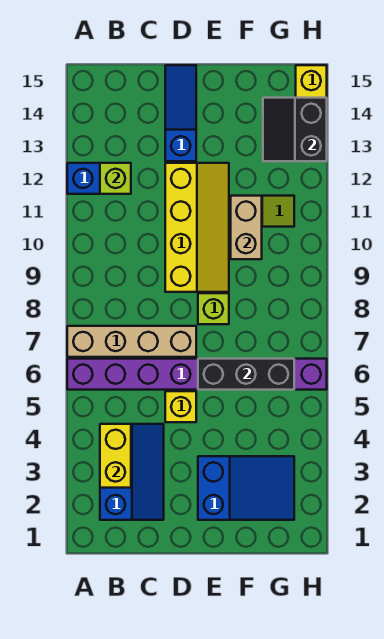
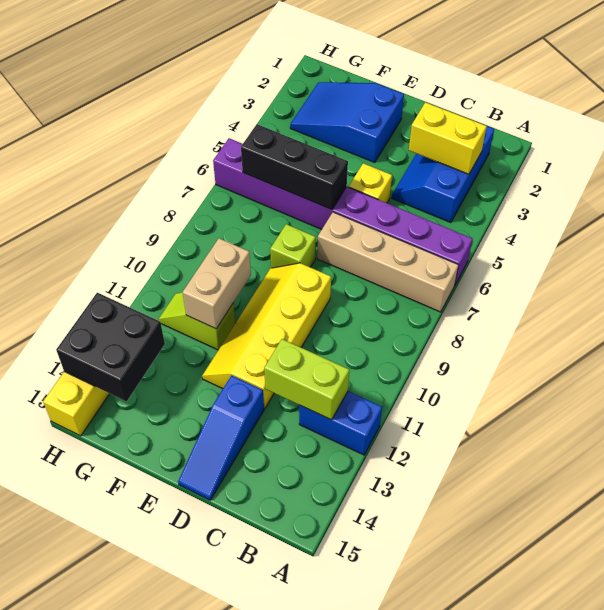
yellow brick B3:B4 level 2 -> yellow brick B3:C3 level 2
lime brick B12 level 2 -> lime brick B12:C12 level 2
black slope G13:H14 level 2 top H -> black brick G13:H14 level 2

